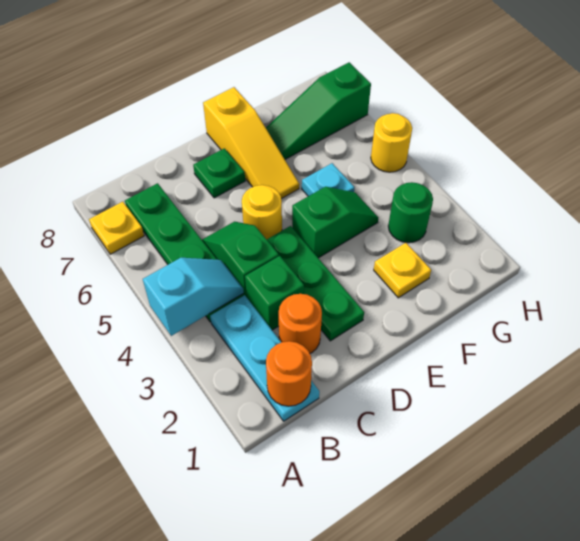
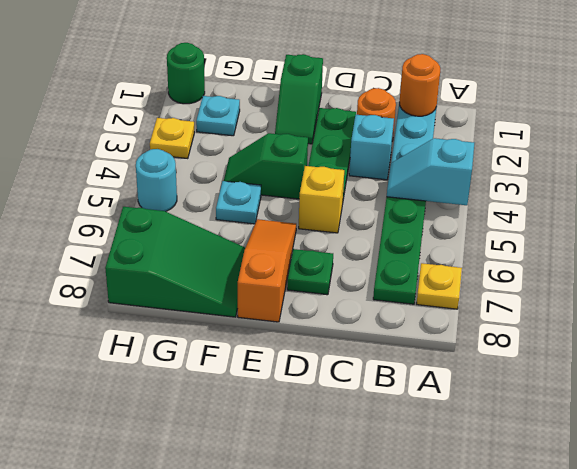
green brick C3 level 1 -> cyan brick C3 level 1
green slope C4:C5 level 1 top 4 -> green slope E1:E2 level 1 top 1
yellow round brick D5 level 1 -> yellow brick D5 level 1
yellow slope E6:E8 level 1 top 8 -> orange slope E6:E8 level 1 top 8
yellow plate F2 level 1 -> yellow plate H3 level 1
green slope F7:H7 level 1 top H -> green slope F7:H8 level 1 top H
none -> cyan plate G2 level 1
green round brick G3 level 1 -> green round brick H1 level 1
yellow round brick H5 level 1 -> cyan round brick H5 level 1

